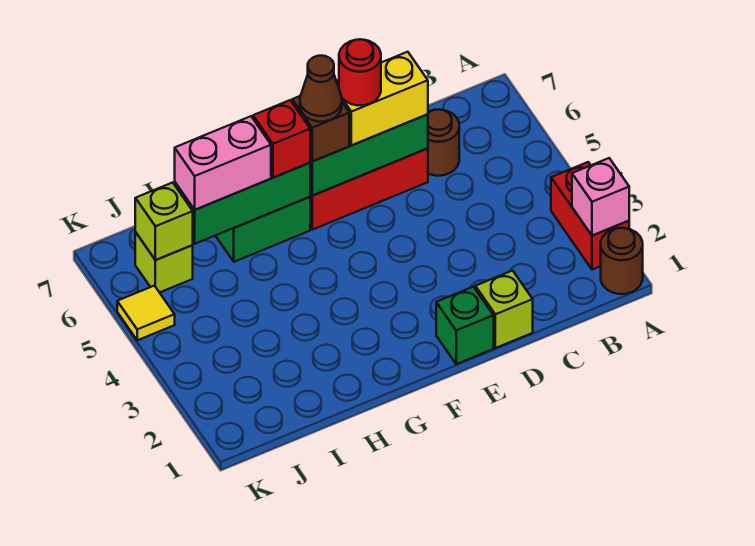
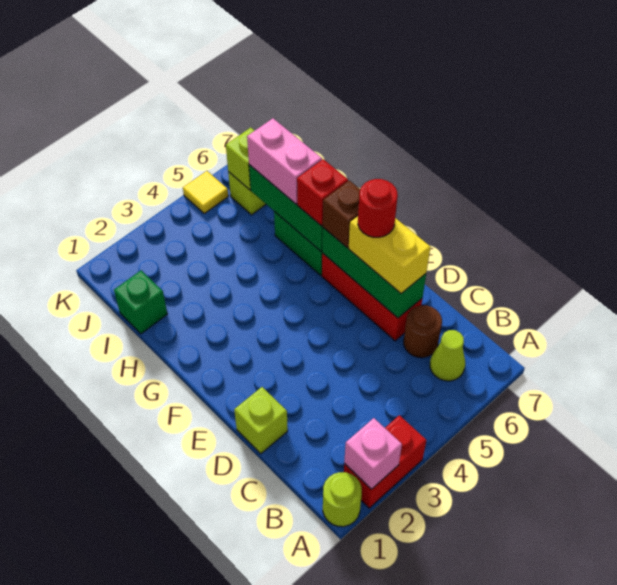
brown round brick A1 level 1 -> lime round brick A1 level 1
none -> lime cone B6 level 1
green brick E1 level 1 -> green brick I1 level 1
brown cone F6 level 4 -> none

